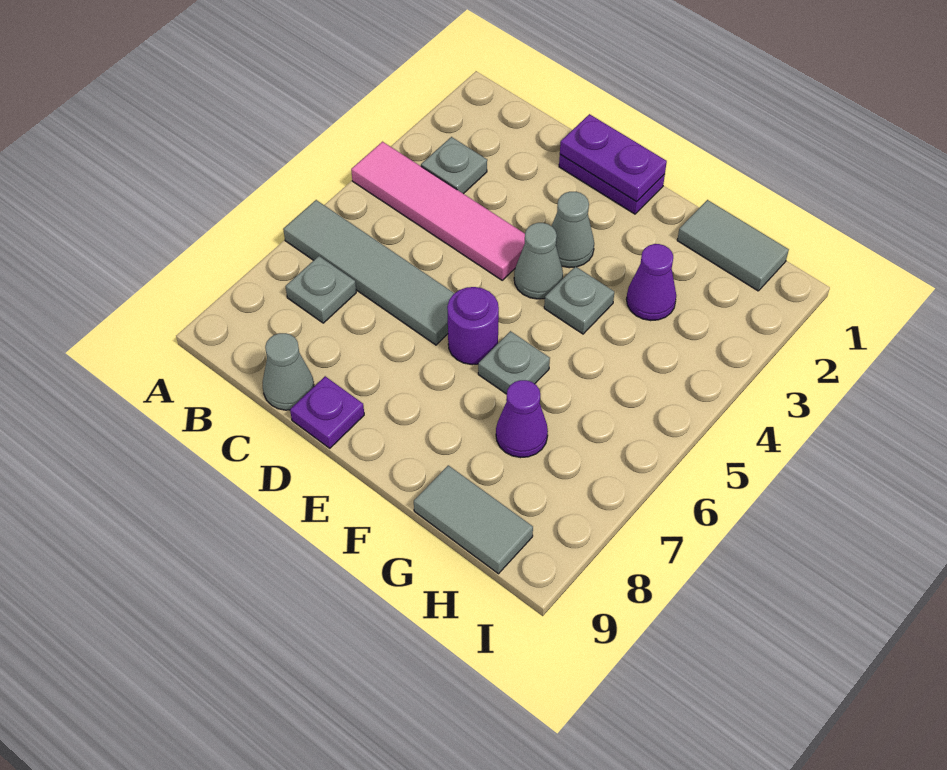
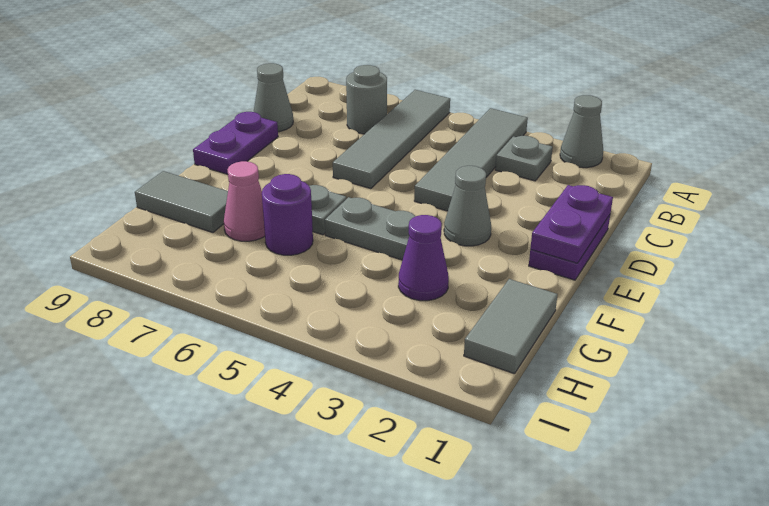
pink tile A4:D4 level 1 -> grey tile A4:D4 level 1
grey plate B7 level 1 -> grey round brick B7 level 1
purple plate D9 level 1 -> purple plate D9:E9 level 1
grey cone E4 level 1 -> grey cone A2 level 1
purple round brick E6 level 1 -> purple round brick G6 level 1
grey plate F4 level 1 -> grey plate F4:F5 level 1
purple cone G7 level 1 -> pink cone G7 level 1
grey tile G9:H9 level 1 -> grey tile G8:G9 level 1

